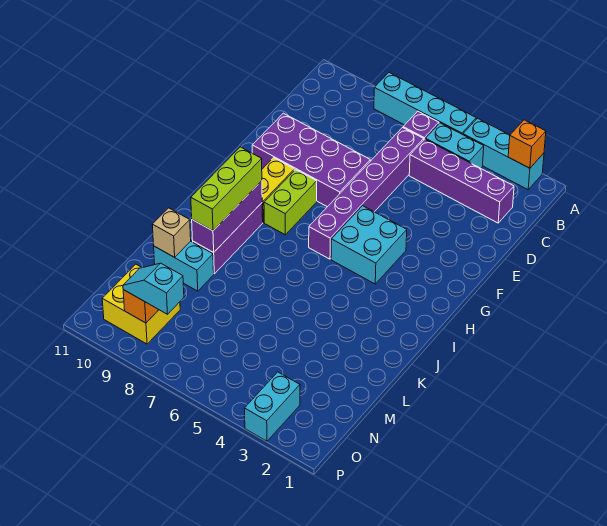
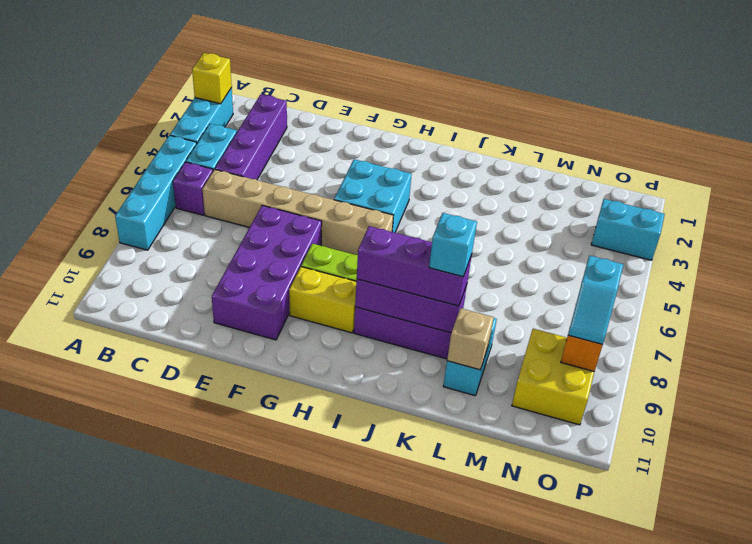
orange brick A2 level 2 -> yellow brick A2 level 2
purple brick C6:H6 level 1 -> tan brick C6:H6 level 1
lime brick I9:K9 level 3 -> purple brick I9:K9 level 3
none -> cyan brick K9 level 4

